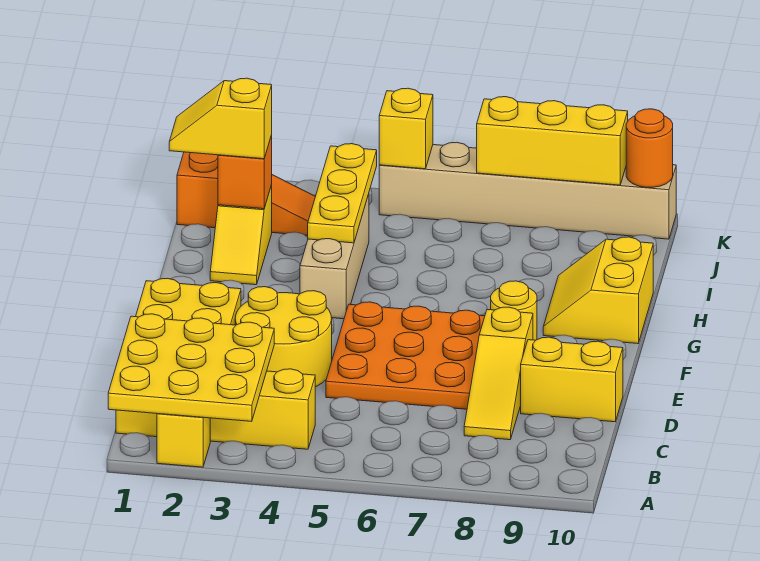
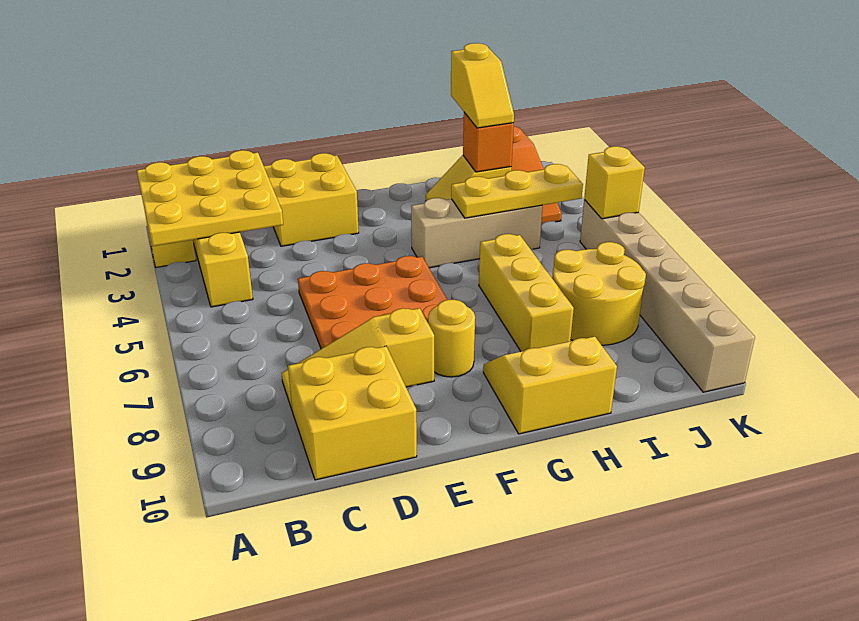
yellow round brick D3:E4 level 1 -> yellow round brick I7:J8 level 1
yellow brick D9:D10 level 1 -> yellow brick C9:D10 level 1
yellow slope I1:I2 level 3 top 2 -> yellow slope I1:I2 level 3 top 1
yellow brick K7:K9 level 2 -> yellow brick H6:H8 level 1
orange round brick K10 level 2 -> none

